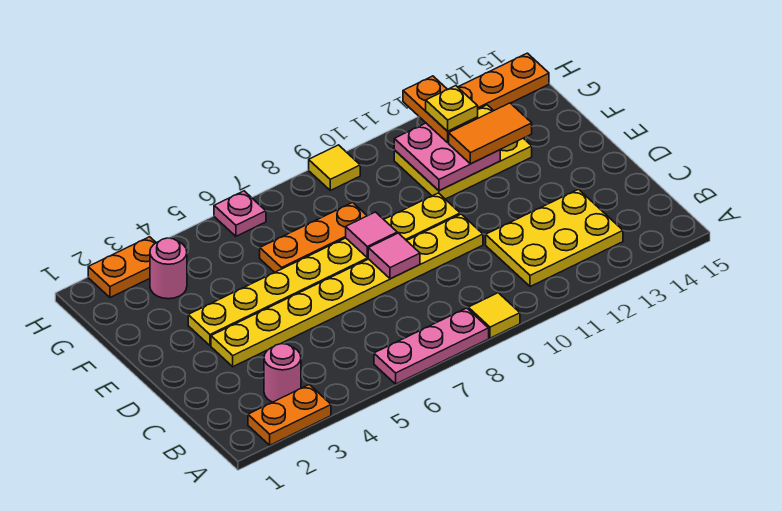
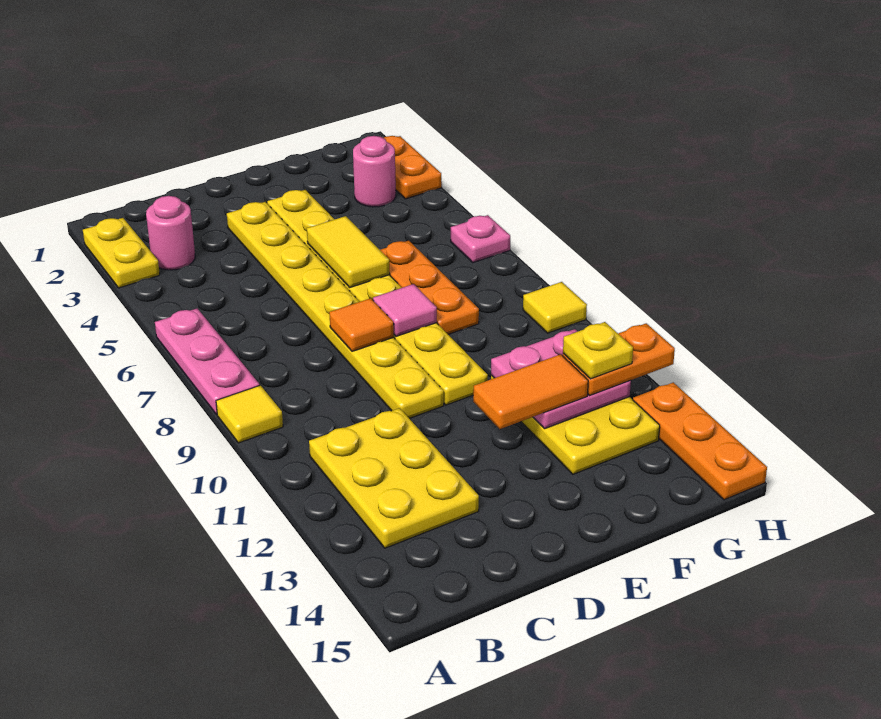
orange plate A2:A3 level 1 -> yellow plate A2:A3 level 1
pink tile D8 level 2 -> orange tile D8 level 2
none -> yellow tile E5:E6 level 2
orange tile F12:F13 level 3 -> orange tile E12:F12 level 3

